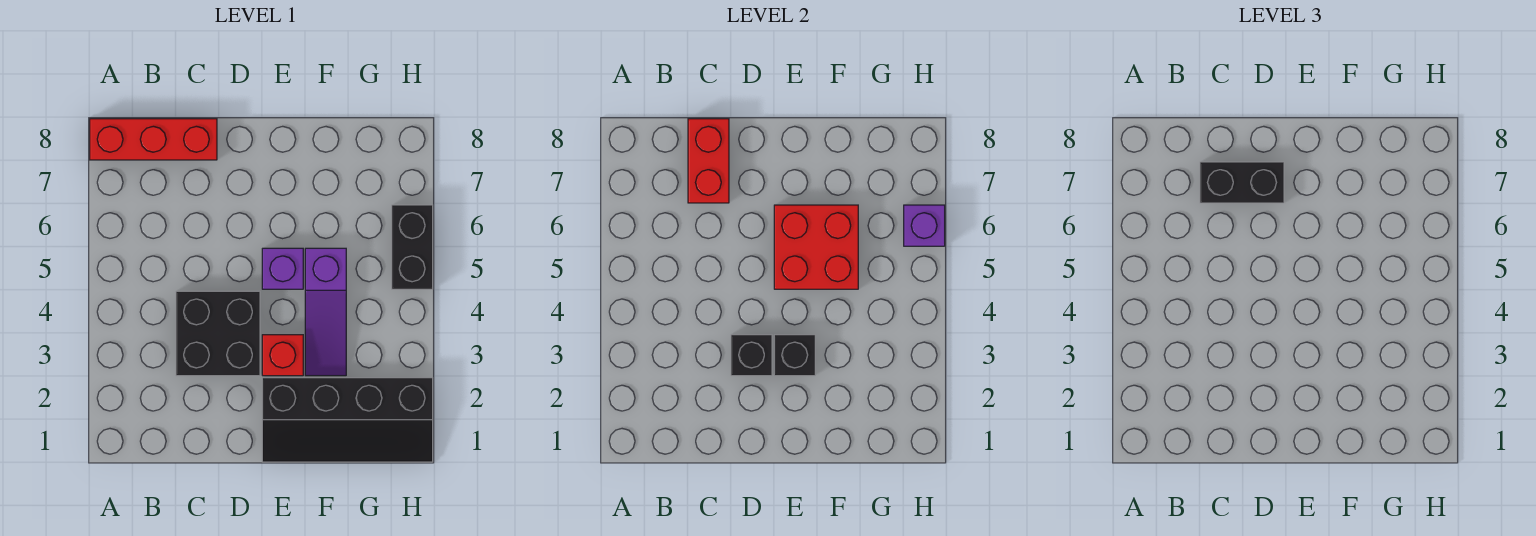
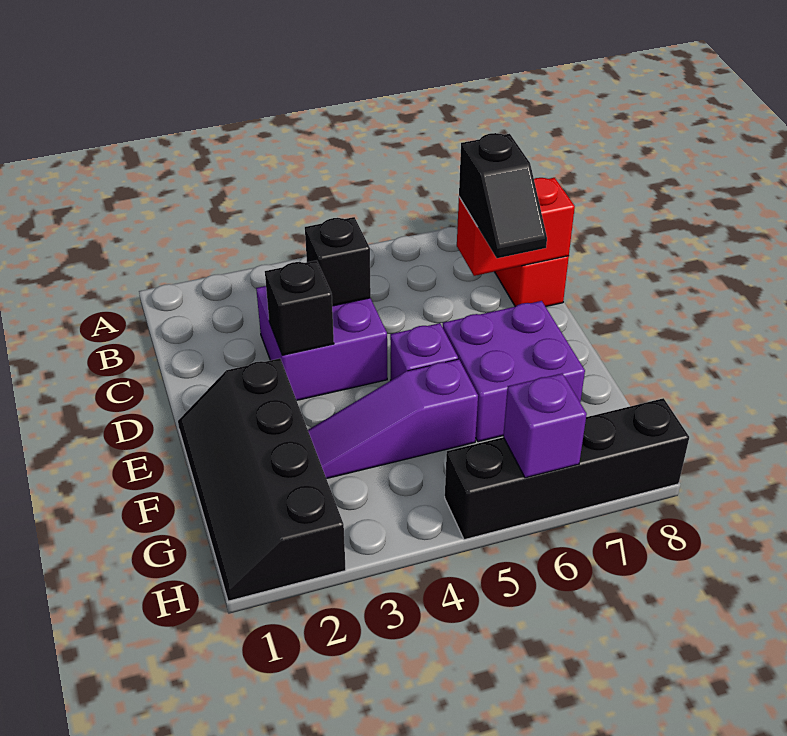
black brick C3:D4 level 1 -> purple brick C3:D4 level 1
black brick C7:D7 level 3 -> black slope C7:D7 level 3 top C
red brick E3 level 1 -> none
black brick E3 level 2 -> black brick C4 level 2
red brick E5:F6 level 2 -> none
none -> purple brick E6:F7 level 1
black brick H5:H6 level 1 -> black brick H5:H8 level 1

